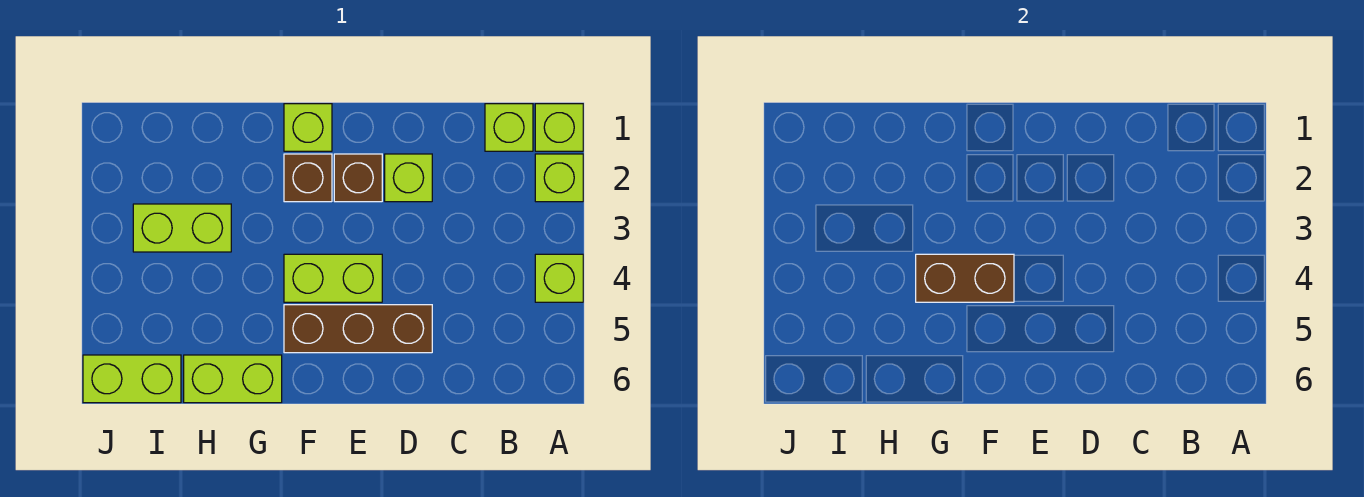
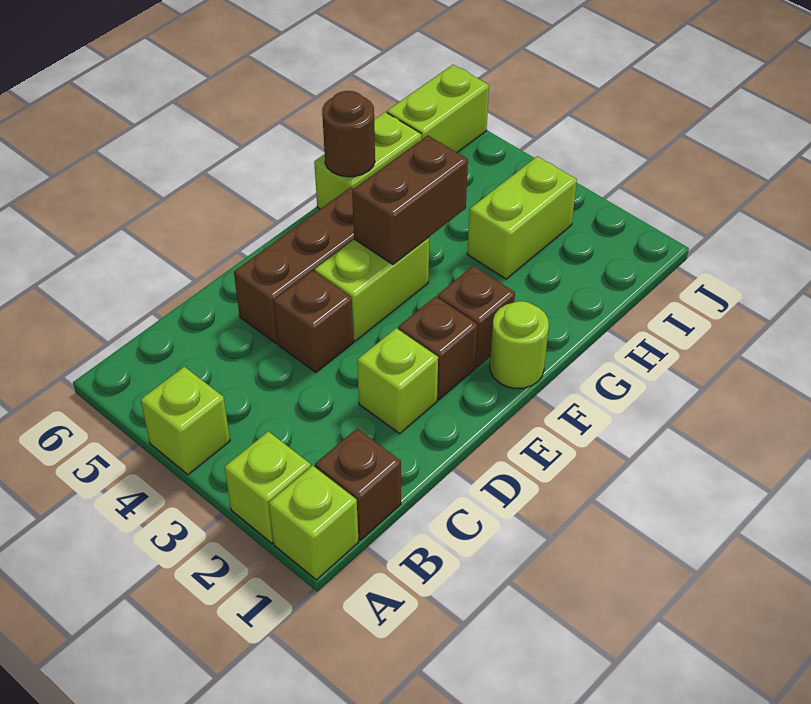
lime brick B1 level 1 -> brown brick B1 level 1
none -> brown brick D4 level 1
lime brick F1 level 1 -> lime round brick F1 level 1
none -> brown round brick G6 level 2

